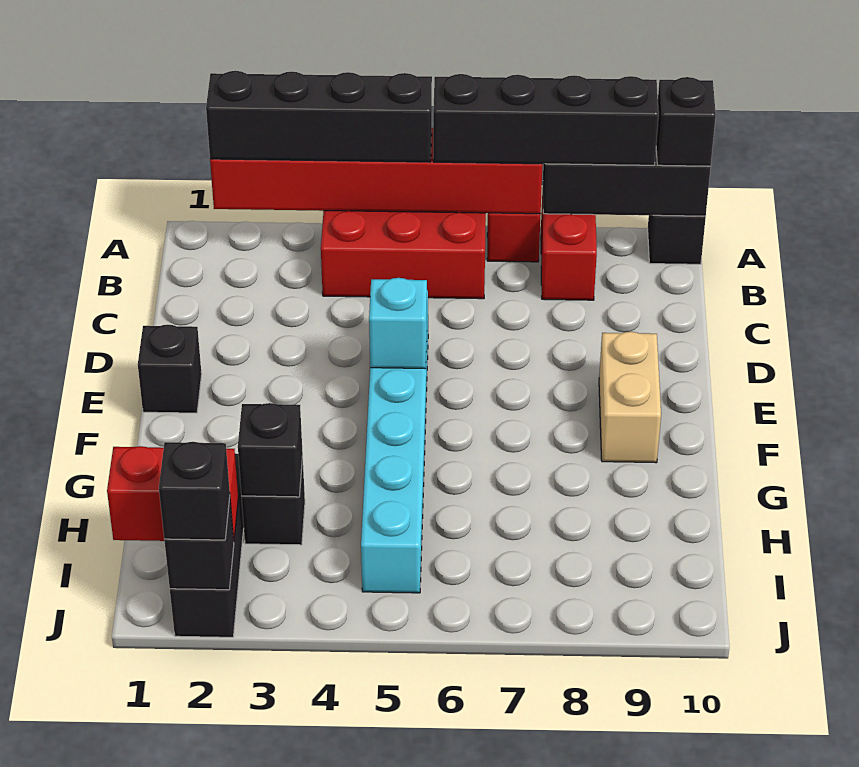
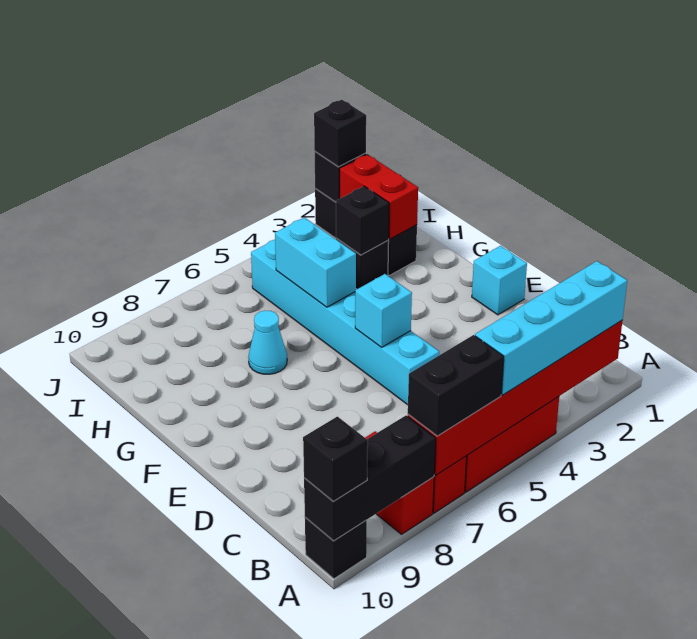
black brick A2:A5 level 3 -> cyan brick A2:A5 level 3
black brick A6:A9 level 3 -> black brick A6:A7 level 3
black brick E1 level 1 -> cyan brick E1 level 1
tan brick E9:F9 level 1 -> none
none -> cyan brick G5:H5 level 2
none -> cyan cone G7 level 1
red brick I1:I2 level 2 -> red brick H2:I2 level 2

